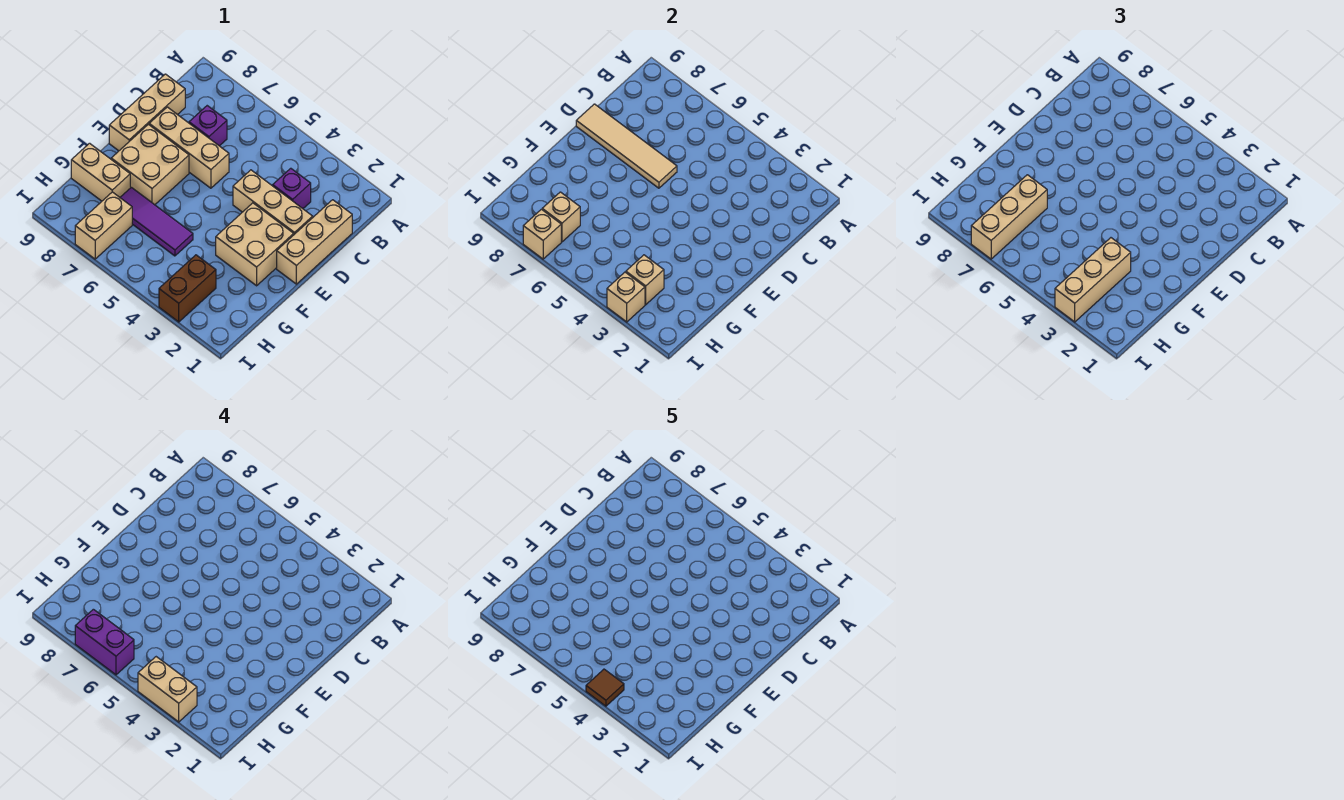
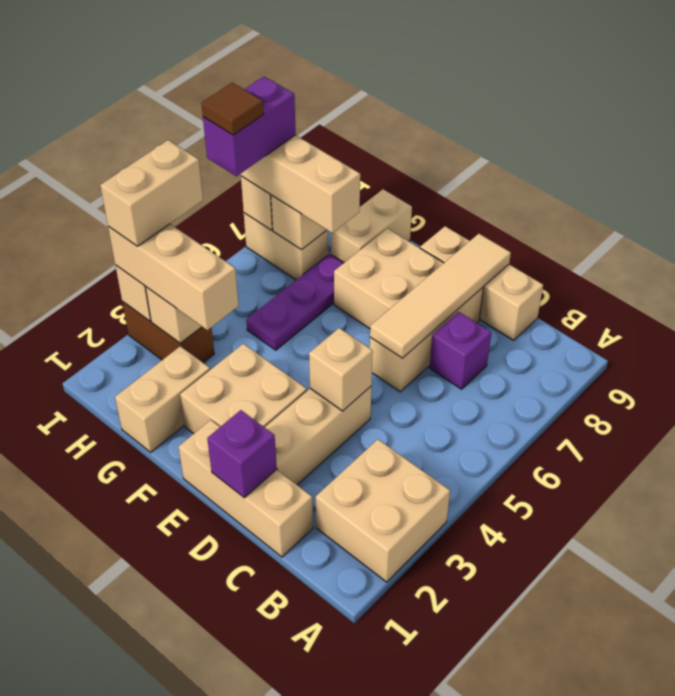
none -> tan brick A2:B3 level 1
purple brick C3 level 1 -> purple brick D1 level 2
none -> tan brick D4 level 2
none -> tan brick G1:G2 level 1
purple tile G5:G7 level 1 -> purple plate G5:G7 level 1
brown tile I4 level 5 -> brown tile I6 level 5

